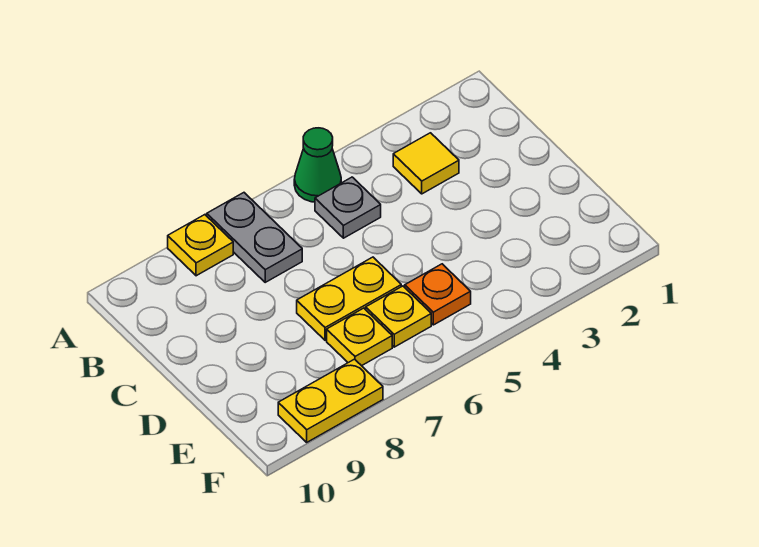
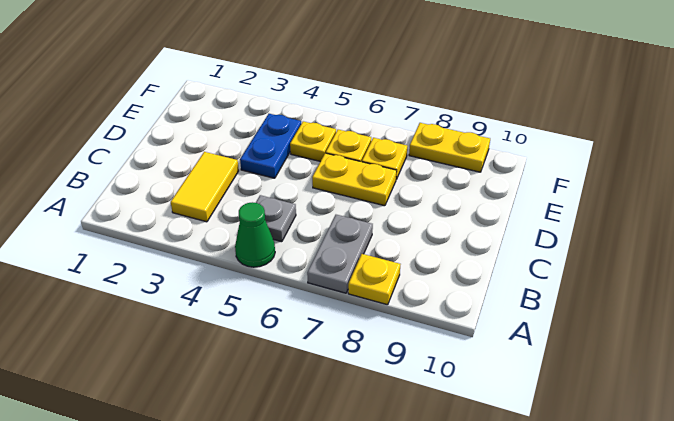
yellow tile B3 level 1 -> yellow tile B3:C3 level 1
none -> blue plate D4:E4 level 1
orange plate E5 level 1 -> yellow plate E5 level 1

